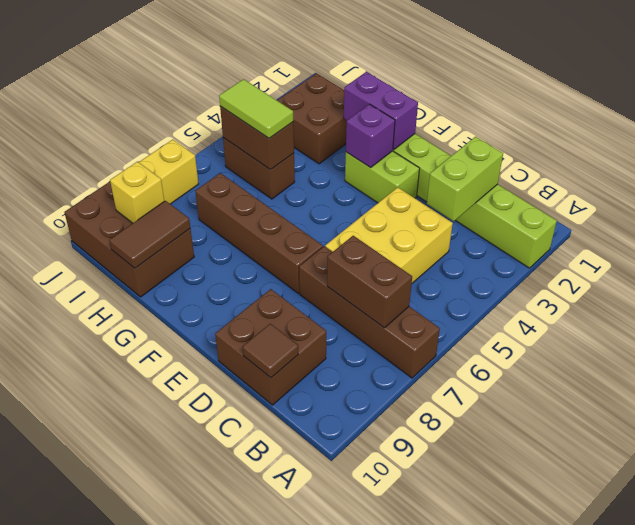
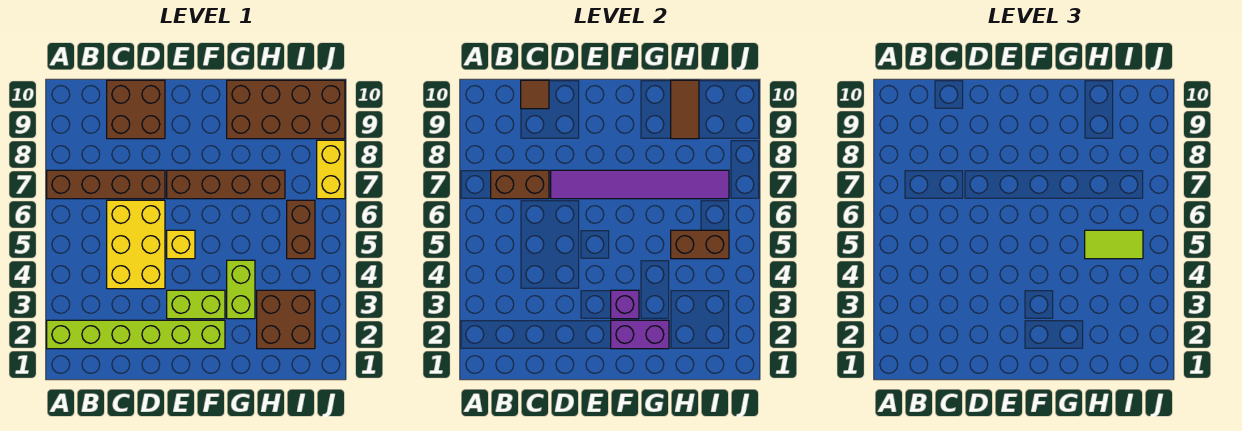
lime brick C2:C3 level 2 -> lime brick G3:G4 level 1
none -> purple tile D7:I7 level 2
brown brick H5:I5 level 1 -> brown brick I5:I6 level 1
brown brick H9:J10 level 1 -> brown brick G9:J10 level 1
yellow brick I9 level 2 -> yellow brick E5 level 1

